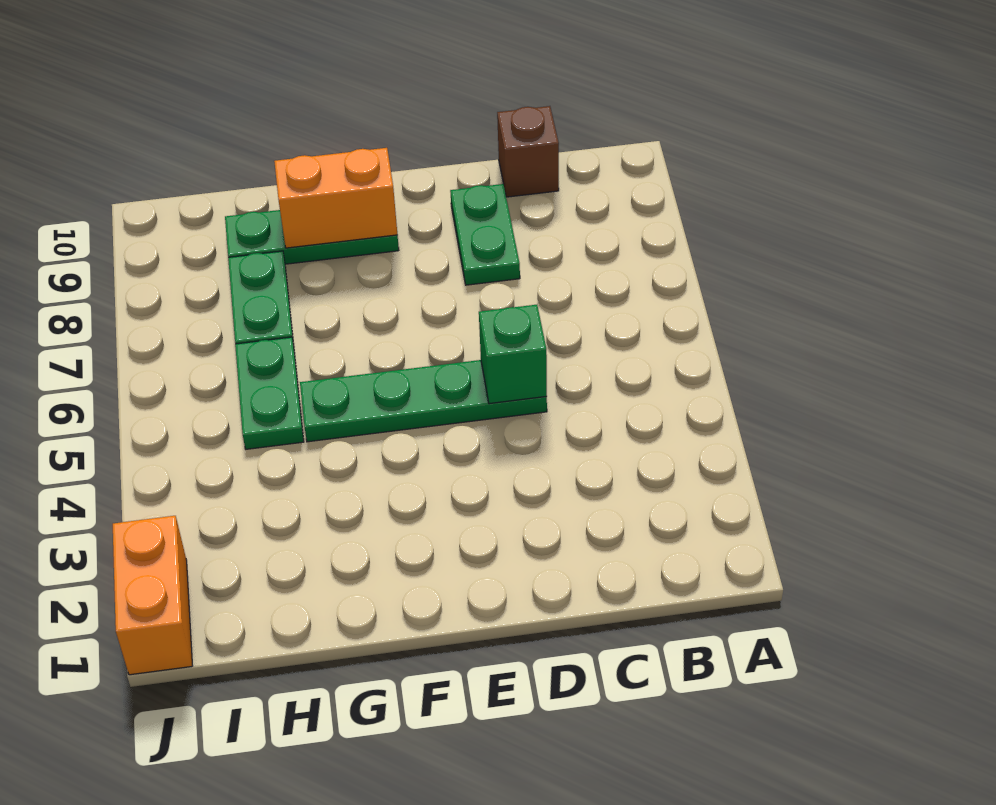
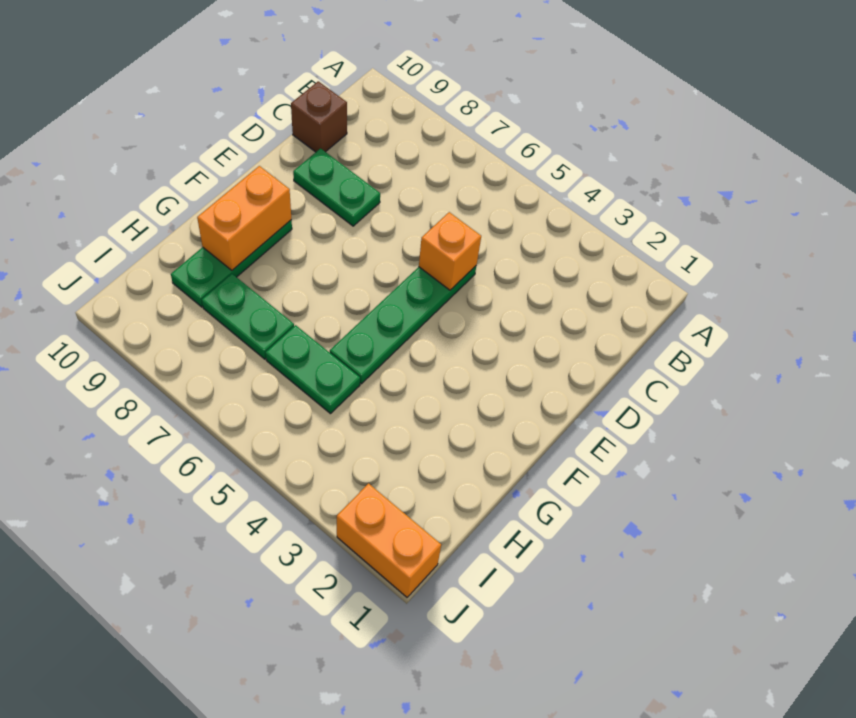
green brick D5 level 2 -> orange brick D5 level 2

